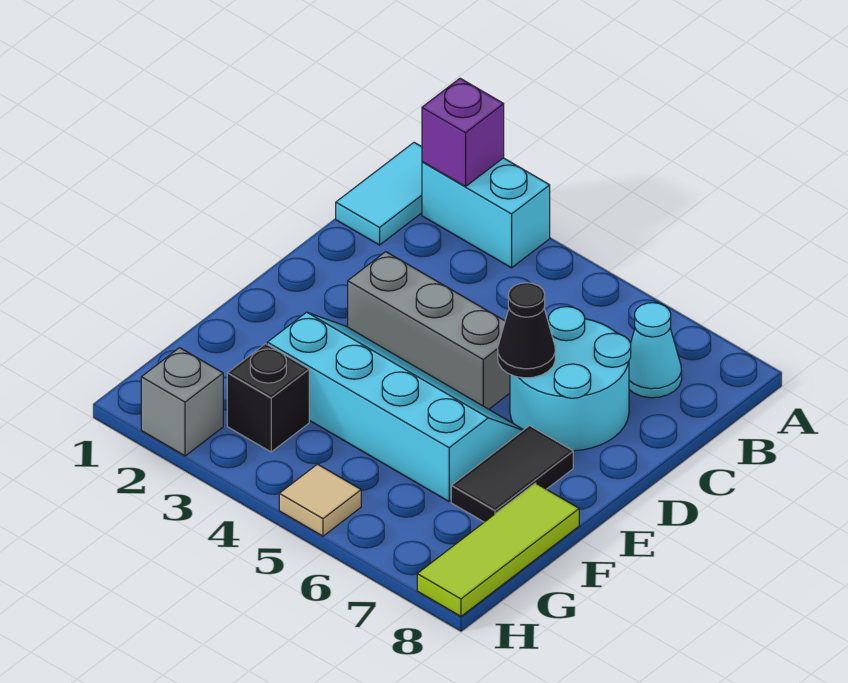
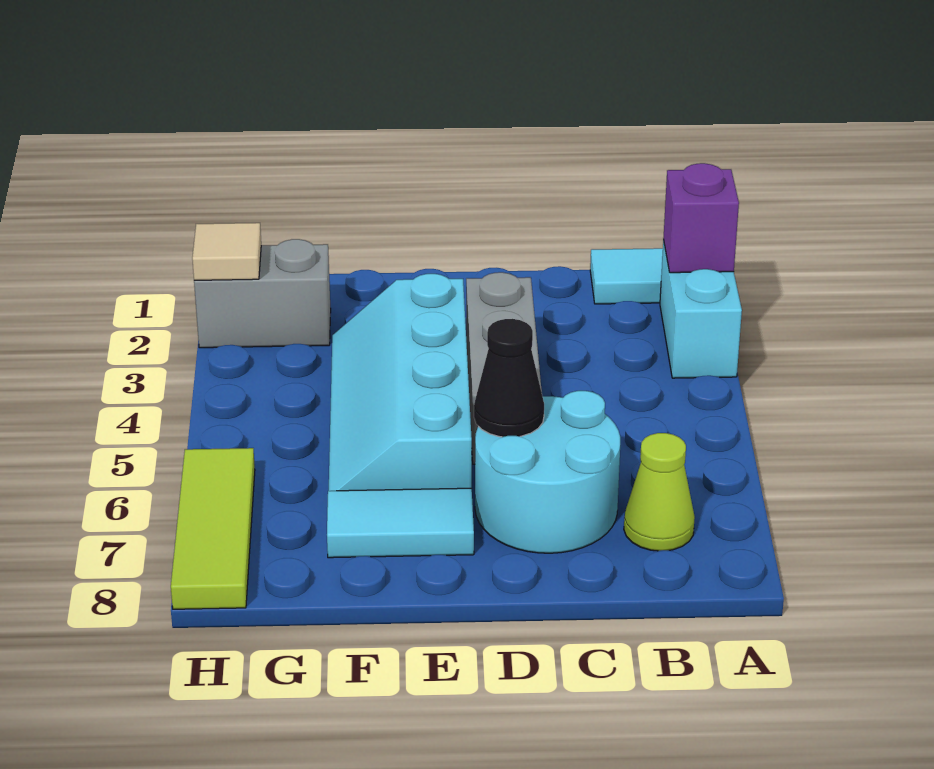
cyan cone B7 level 1 -> lime cone B7 level 1
cyan slope E3:F6 level 1 top F -> cyan slope E3:F6 level 1 top E
black tile E7:F7 level 1 -> cyan tile E7:F7 level 1
lime tile F8:H8 level 1 -> lime tile H6:H8 level 1
black brick G3 level 1 -> none
grey brick H2 level 1 -> grey brick G2:H2 level 1
tan tile H5 level 1 -> tan tile H2 level 2

